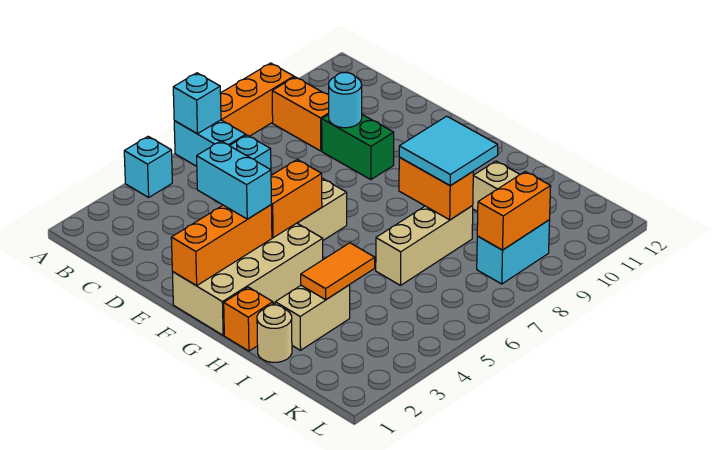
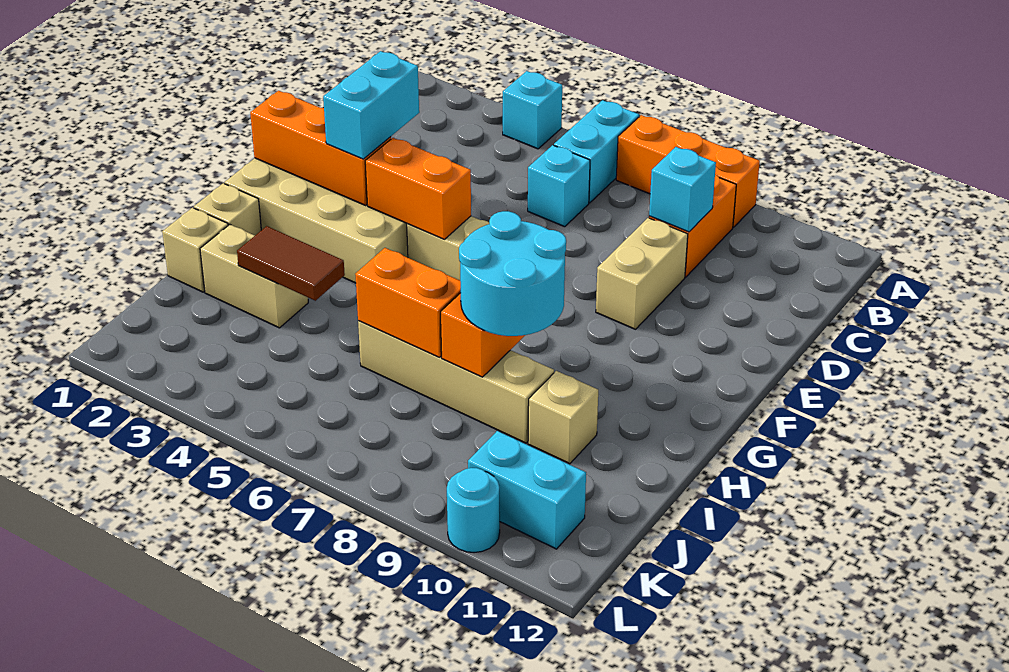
cyan brick A6 level 2 -> cyan brick C9 level 2
green brick D9:E9 level 1 -> tan brick D9:E9 level 1
cyan round brick D9 level 2 -> cyan round brick L10 level 1
orange brick H1 level 1 -> tan brick H1 level 1
cyan tile H8:I9 level 3 -> cyan round brick H8:I9 level 3
tan round brick I1 level 1 -> tan brick I1 level 1
orange tile I3:I4 level 2 -> brown tile I3:I4 level 2
tan brick I6:I8 level 1 -> tan brick I6:I9 level 1
cyan brick K8:K9 level 1 -> cyan brick K10:K11 level 1
orange brick K8:K9 level 2 -> orange brick I6:I7 level 2

